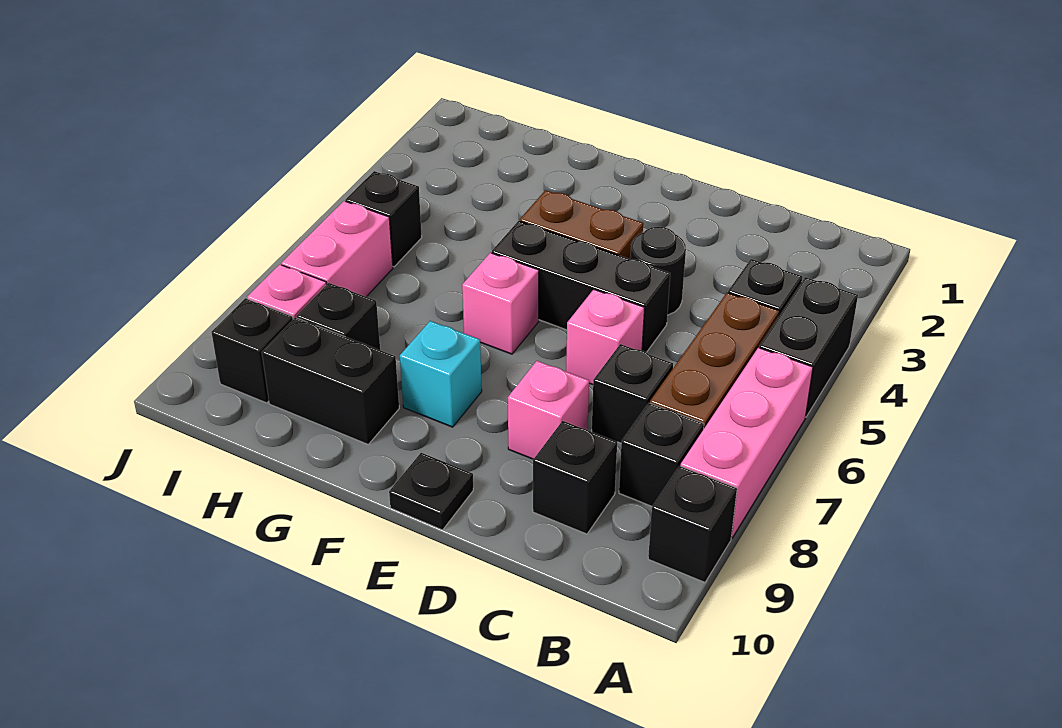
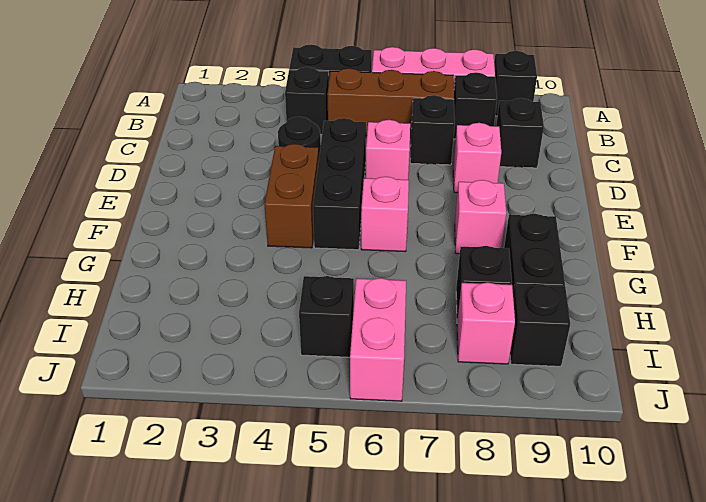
black plate E10 level 1 -> none
cyan brick F8 level 1 -> pink brick F8 level 1
pink brick I6:I7 level 1 -> pink brick I6:J6 level 1

